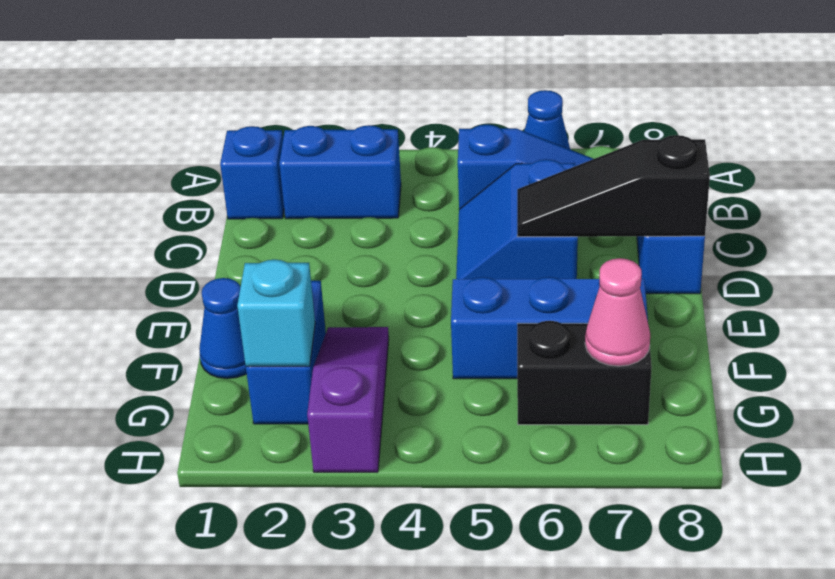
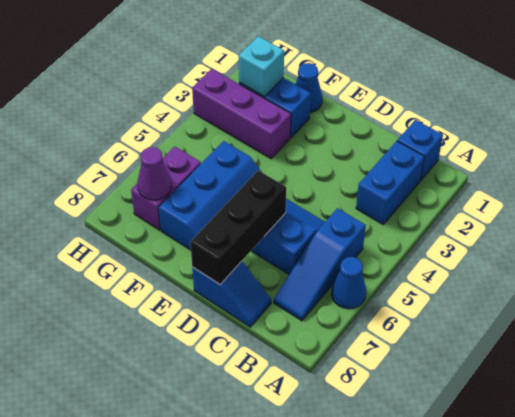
black slope D6:D8 level 2 top 8 -> black brick D6:D8 level 2
purple slope F3:H3 level 1 top H -> purple brick F3:H3 level 1
black brick G6:G7 level 1 -> purple brick G6:G7 level 1
pink cone G7 level 2 -> purple cone G7 level 2

